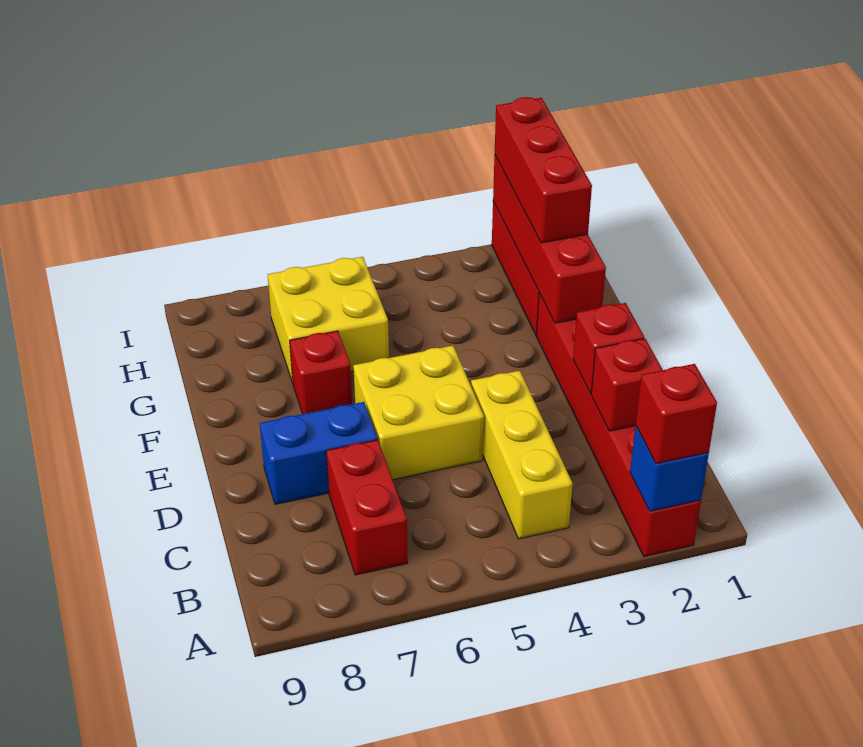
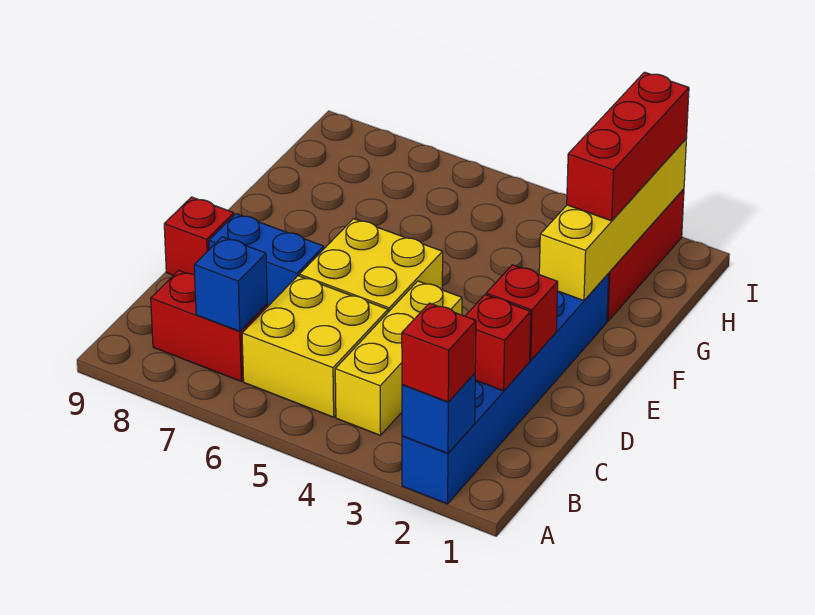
red brick A2:F2 level 1 -> blue brick A2:F2 level 1
red brick B7:C7 level 1 -> red brick B7:B8 level 1
none -> blue brick B7 level 2
red brick F2:I2 level 2 -> yellow brick F2:I2 level 2
red brick F7 level 1 -> red brick D9 level 1
yellow brick G6:H7 level 1 -> yellow brick B5:C6 level 1

